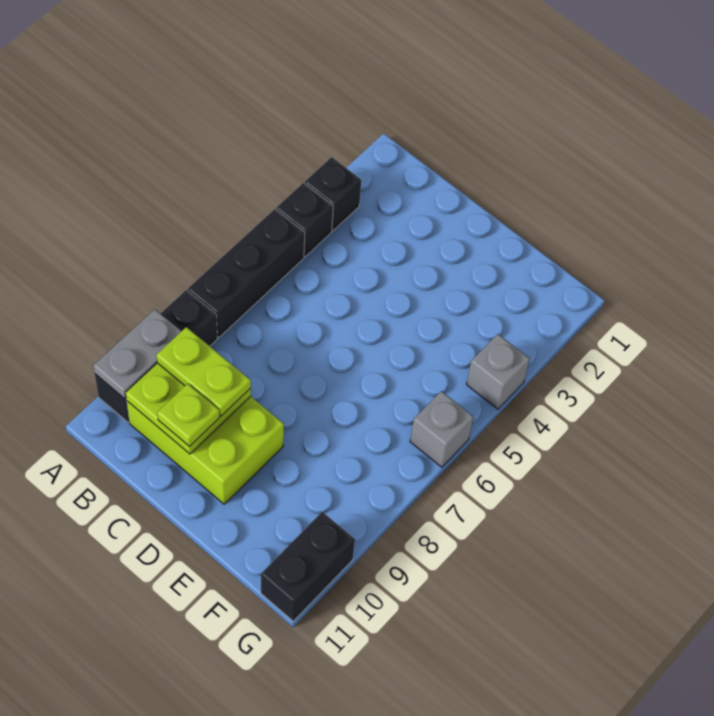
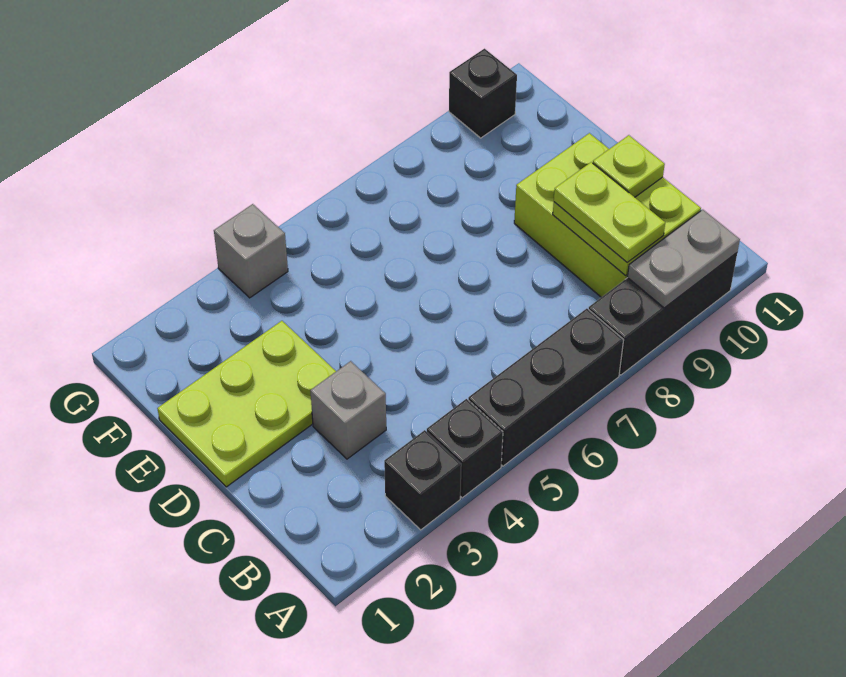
none -> lime plate D1:E3 level 1
grey brick G6 level 1 -> grey brick C3 level 1
black brick G10:G11 level 1 -> black brick G10 level 1

